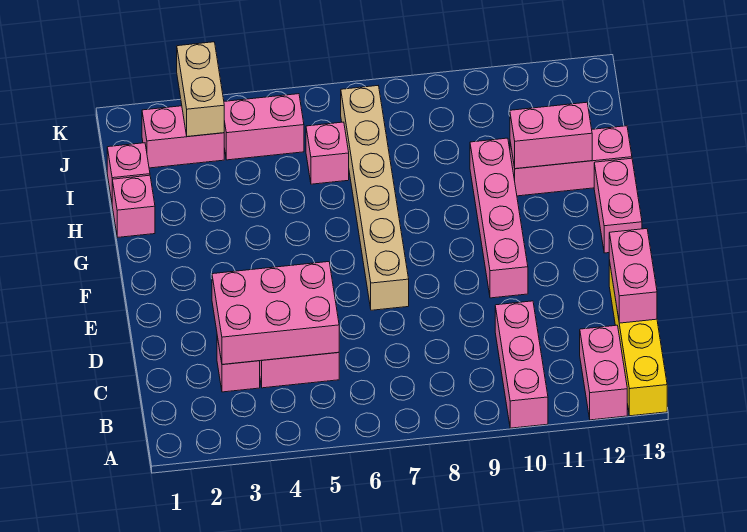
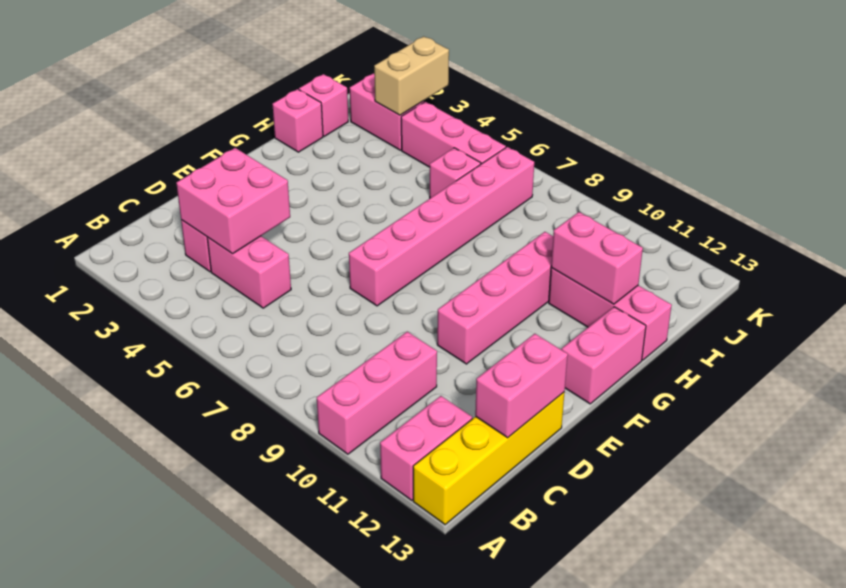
pink brick C3:D5 level 2 -> pink brick C3:D4 level 2
tan brick E7:J7 level 1 -> pink brick E7:J7 level 1
pink brick J4:J5 level 1 -> pink brick J4:J6 level 1

